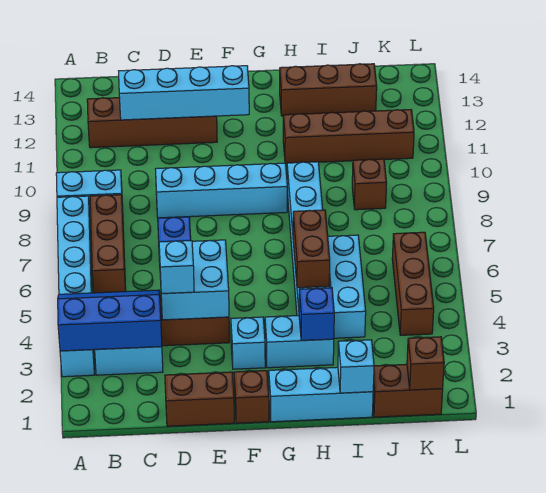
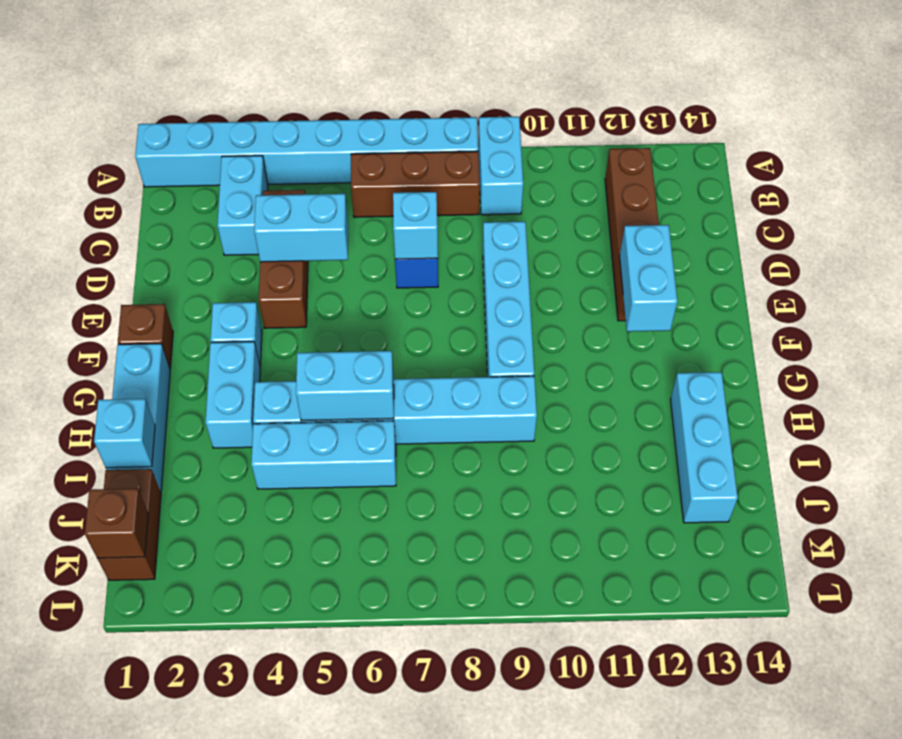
cyan brick A3:A8 level 1 -> cyan brick A1:A8 level 1
blue slope A3:C4 level 2 top 3 -> none
cyan brick C12:F12 level 2 -> cyan brick E12:F12 level 2
brown brick D1:E1 level 1 -> none
cyan brick D4:E5 level 2 -> cyan brick D4:D5 level 2
cyan brick D4 level 3 -> cyan brick D7 level 2
blue brick H3 level 2 -> none
brown brick H5:H6 level 2 -> cyan brick H5:H6 level 2
brown brick H11:K11 level 1 -> none
brown brick H13:J13 level 1 -> cyan brick H13:J13 level 1
brown brick J9 level 1 -> none
brown brick K4:K6 level 1 -> none

